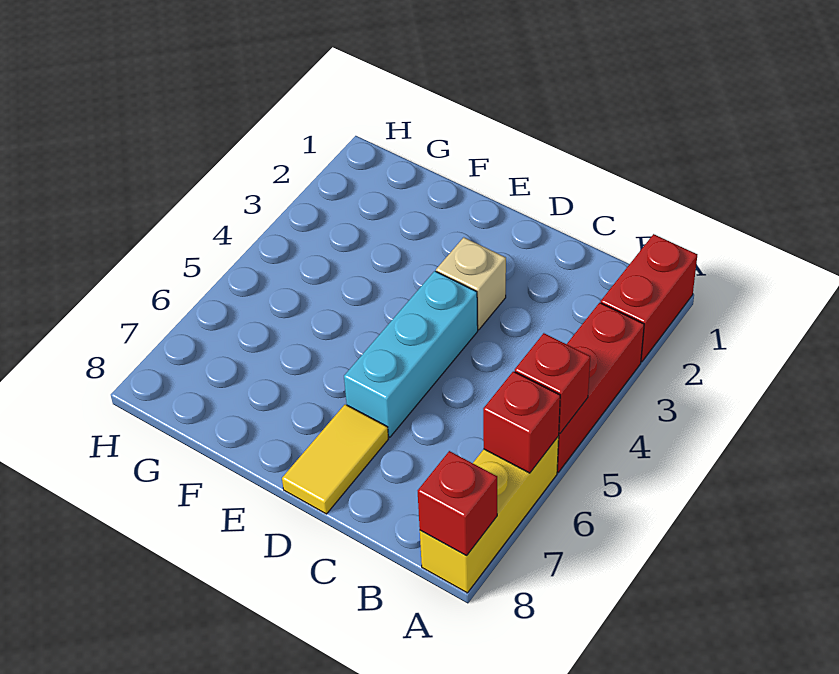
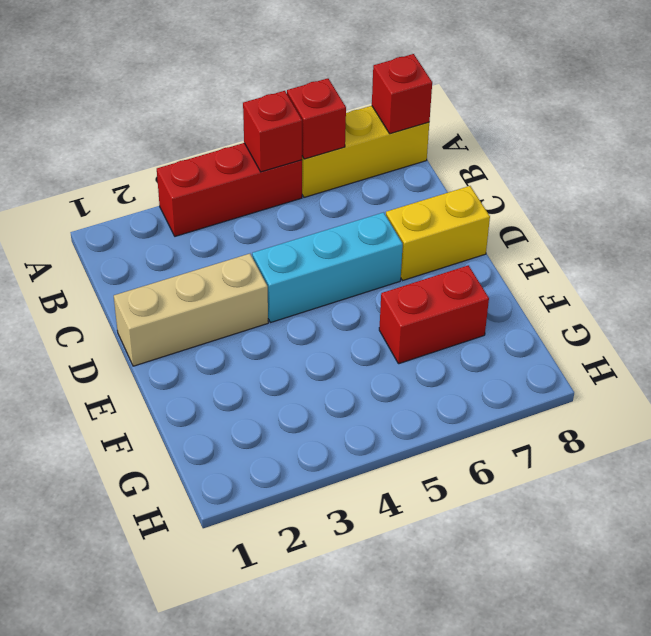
red brick A1:A2 level 1 -> red brick F6:F7 level 1
tan brick D3 level 1 -> tan brick D1:D3 level 1
yellow tile D7:D8 level 1 -> yellow brick D7:D8 level 1

